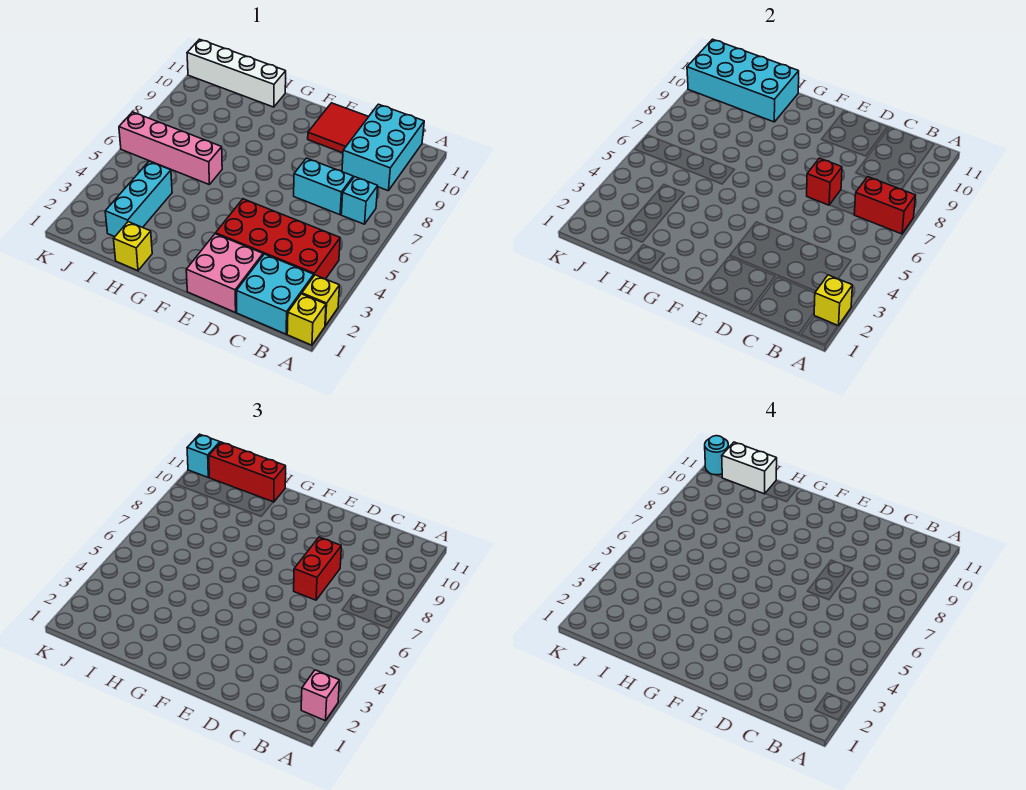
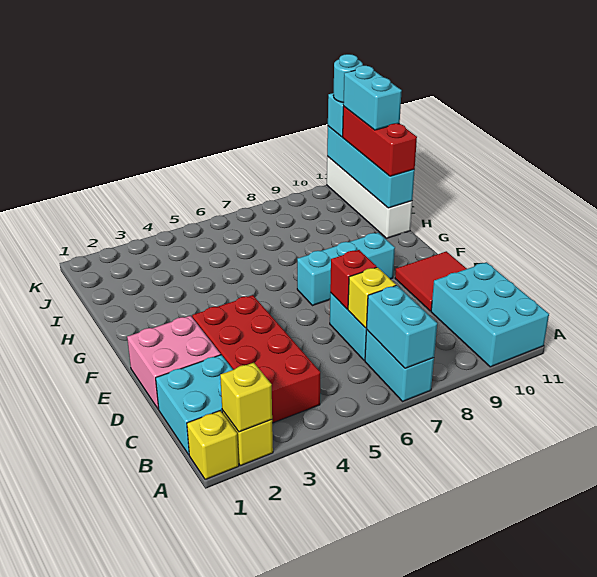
pink brick A2 level 3 -> none
red brick A7:B7 level 2 -> cyan brick A7:B7 level 2
cyan brick B7 level 1 -> cyan brick A7:B7 level 1
cyan brick B9:C11 level 1 -> cyan brick A10:C11 level 1
red brick D7:D8 level 3 -> none
yellow brick H1 level 1 -> yellow brick C7 level 2
pink brick H6:K6 level 1 -> none
cyan brick H10:K11 level 2 -> cyan brick H11:K11 level 2
cyan brick I2:I4 level 1 -> cyan brick F7:F9 level 1
white brick I11:J11 level 4 -> cyan brick I11:J11 level 4

